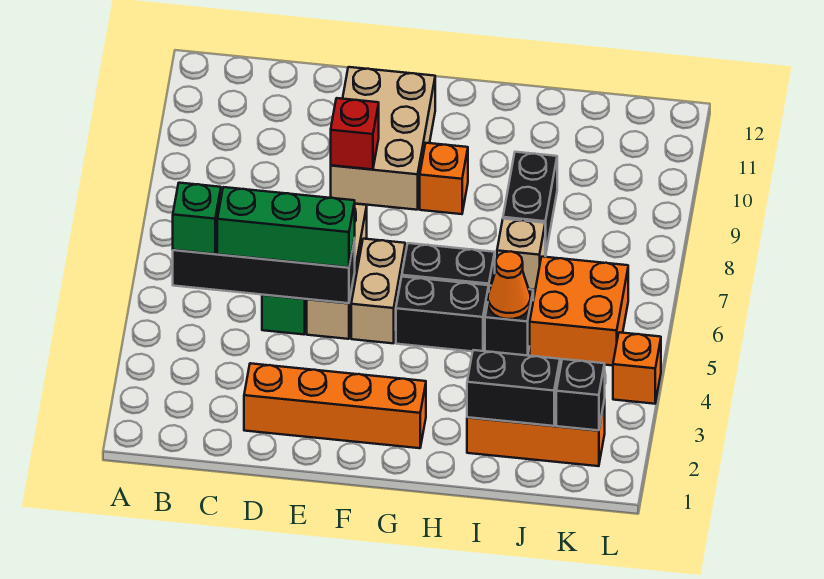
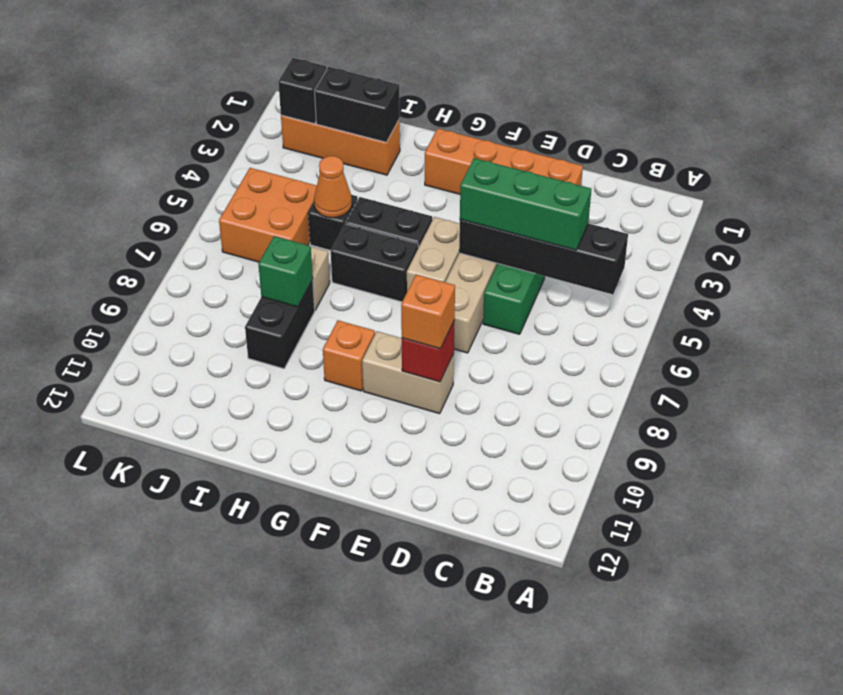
green brick B5 level 3 -> green brick I8 level 2
tan brick E9:F11 level 1 -> tan brick E9:F9 level 1
orange brick L4 level 1 -> orange brick E9 level 3

